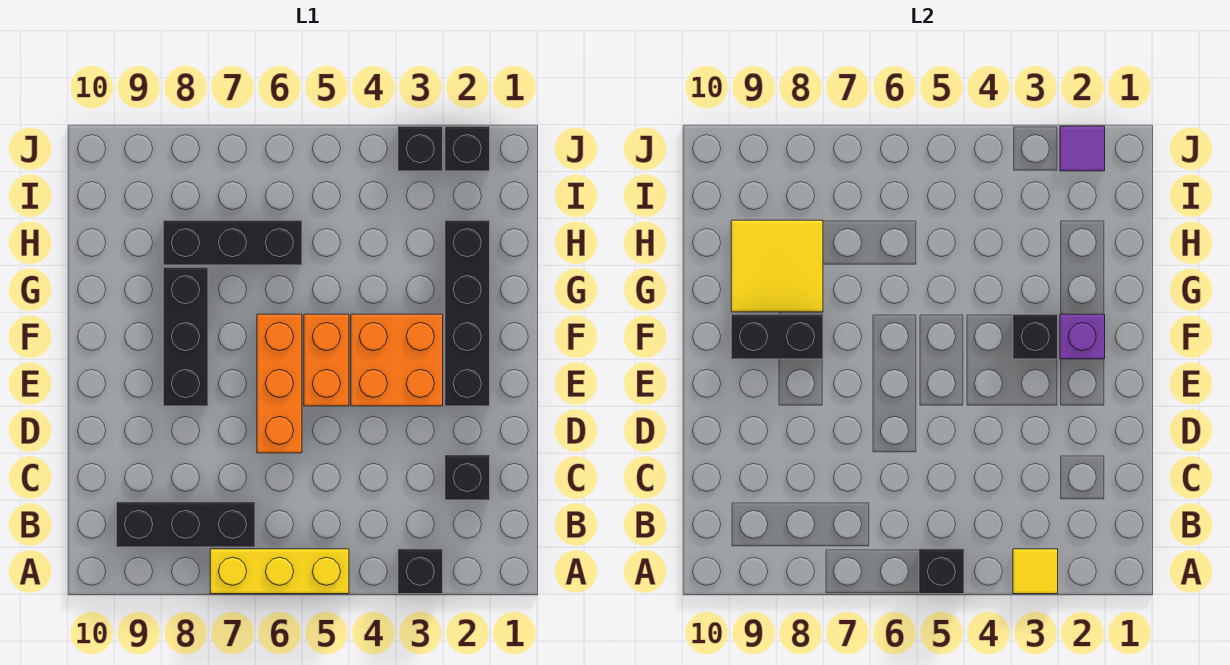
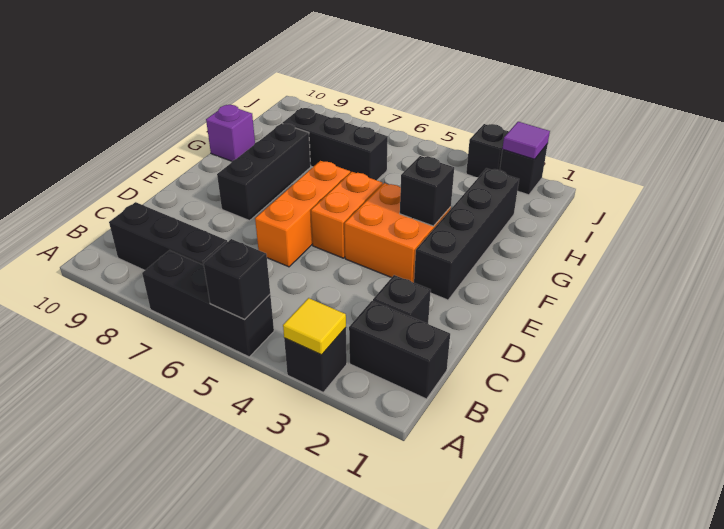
yellow brick A5:A7 level 1 -> black brick A5:A7 level 1
purple brick F2 level 2 -> purple brick G10 level 1
black brick F8:F9 level 2 -> black brick B1:B2 level 1
yellow tile G8:H9 level 2 -> none

